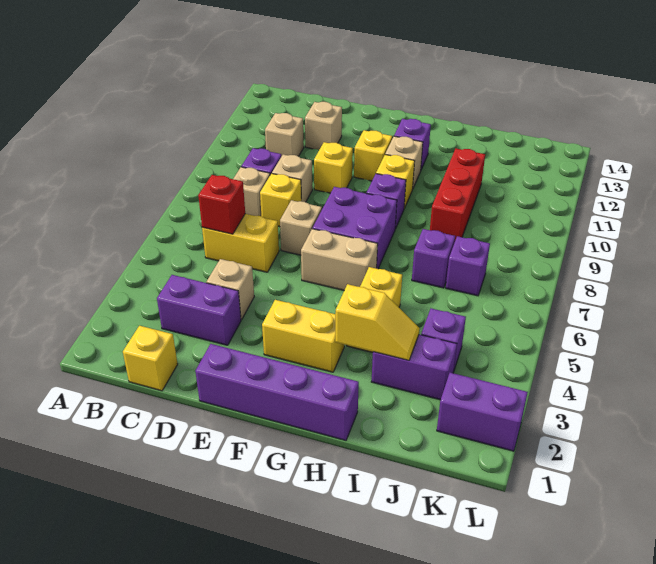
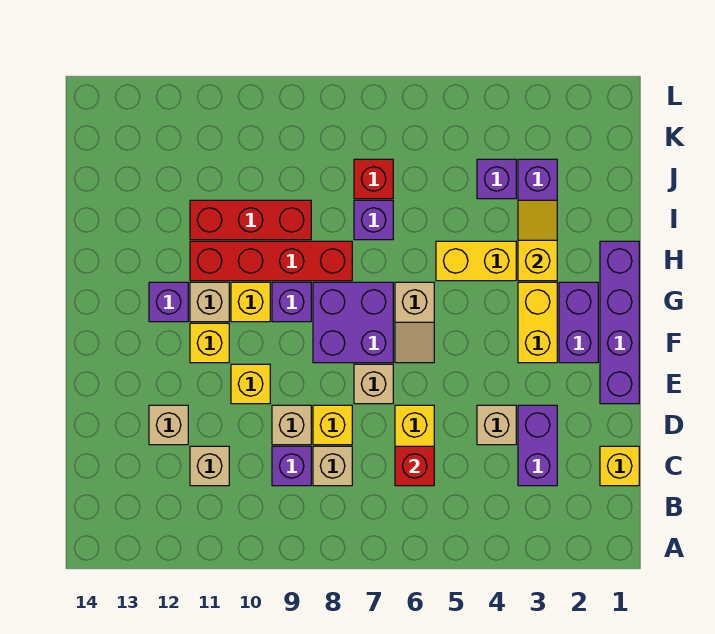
tan brick F6:G6 level 1 -> tan slope F6:G6 level 1 top G
none -> red brick H8:H11 level 1
purple brick J7 level 1 -> red brick J7 level 1
purple brick K2:L2 level 1 -> purple brick F2:G2 level 1

